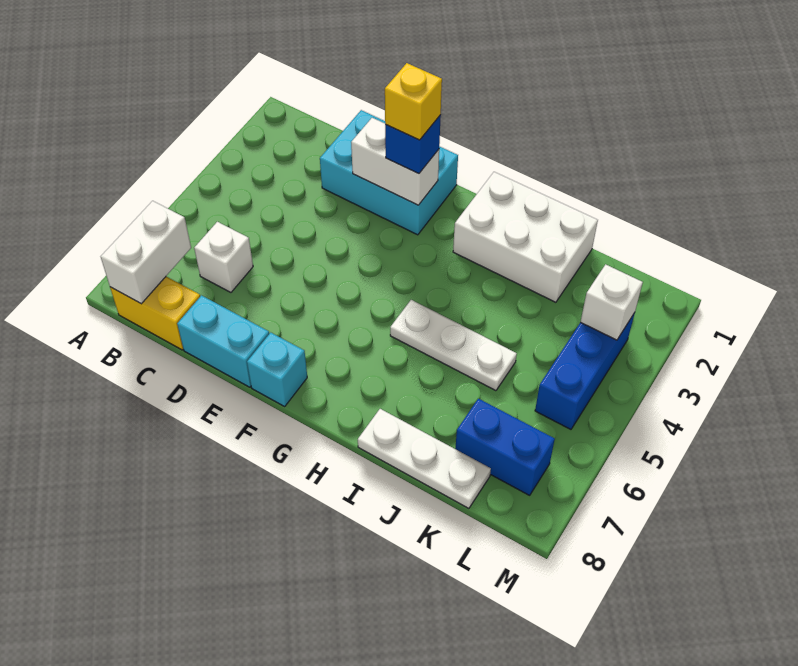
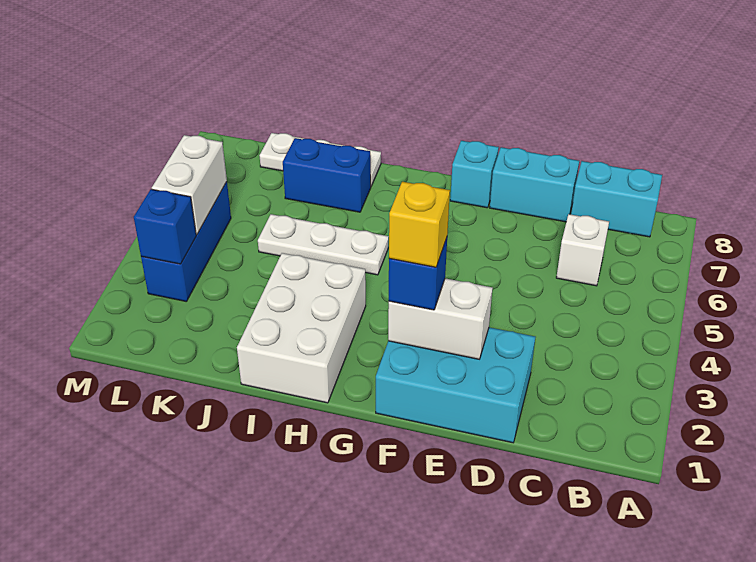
white brick B7:B8 level 2 -> white brick L4:L5 level 2
yellow brick B8:C8 level 1 -> cyan brick B8:C8 level 1
white brick H1:J2 level 1 -> white brick H1:I3 level 1
blue brick K7:L7 level 1 -> blue brick I7:J7 level 1
white brick L3 level 2 -> blue brick L3 level 2

